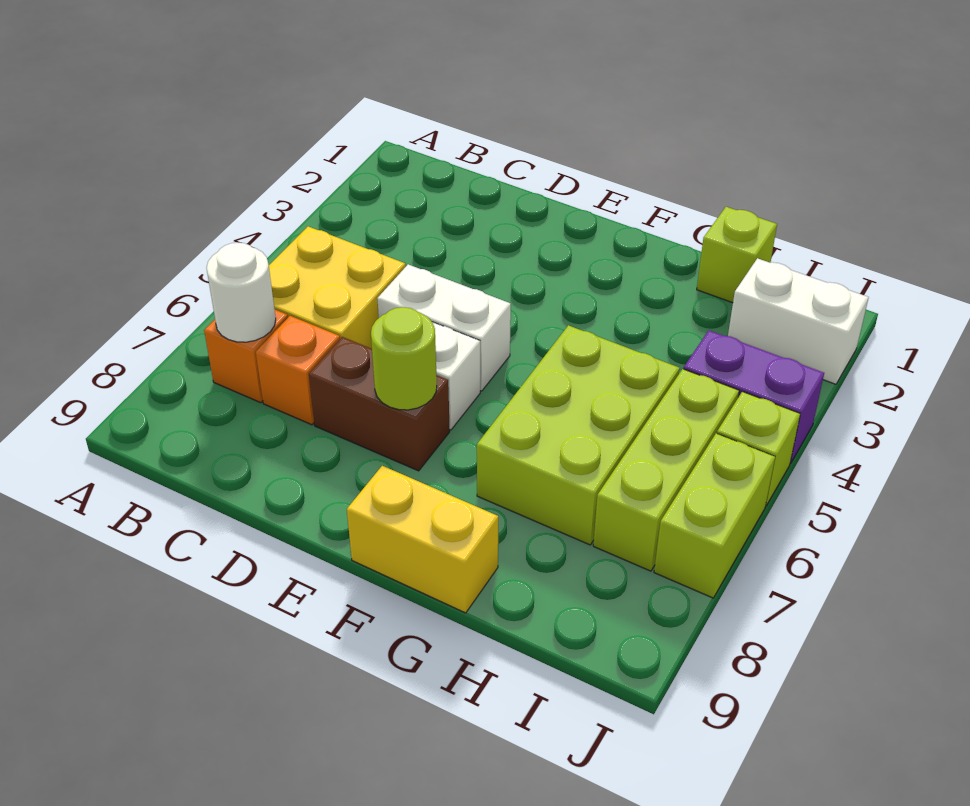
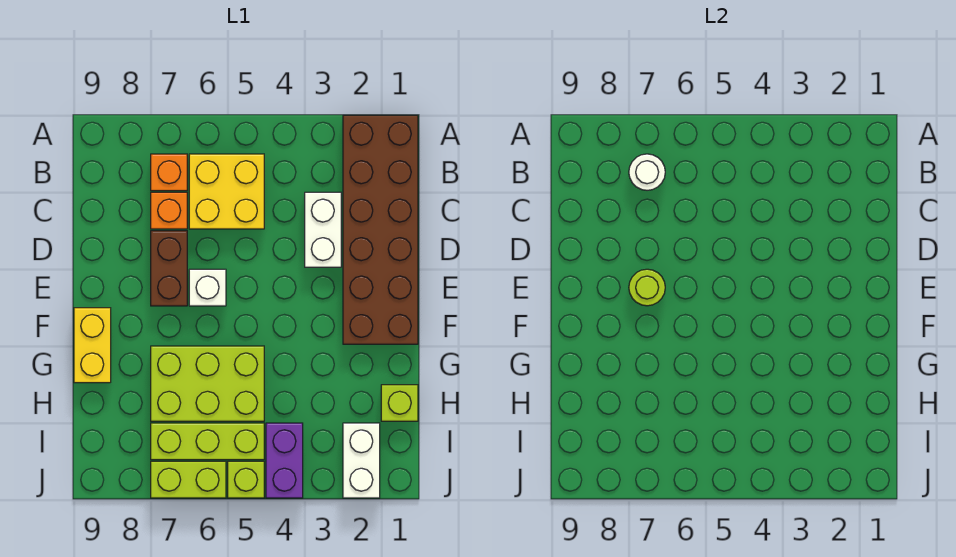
none -> brown brick A1:F2 level 1
white brick D5:E5 level 1 -> white brick C3:D3 level 1

